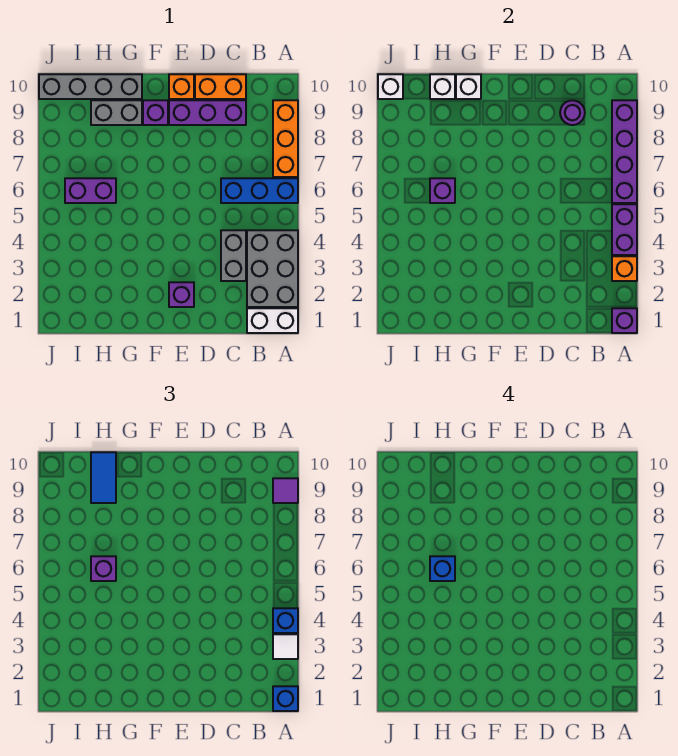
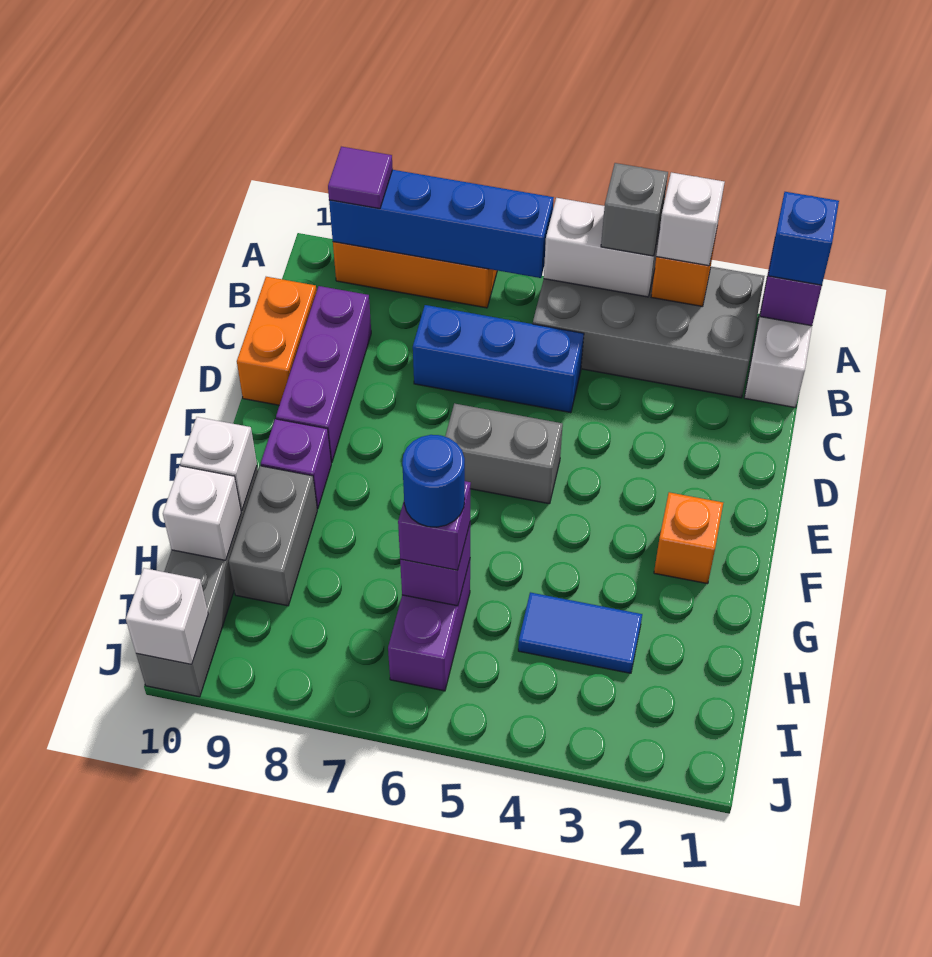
grey brick A2:B4 level 1 -> grey brick A2:B5 level 1
white tile A3 level 3 -> white brick A3 level 3
purple brick A4:A5 level 2 -> white brick A4:A5 level 2
blue brick A4 level 3 -> grey brick A4 level 3
blue brick A6:C6 level 1 -> blue brick C5:C7 level 1
purple brick A6:A9 level 2 -> blue brick A6:A9 level 2
grey brick C3:C4 level 1 -> grey brick E5:E6 level 1
purple round brick C9 level 2 -> none
purple brick E2 level 1 -> none
orange brick E10 level 1 -> orange brick F2 level 1
blue brick H6 level 4 -> blue round brick H6 level 4
blue tile H9:H10 level 3 -> blue tile H3:H4 level 1

